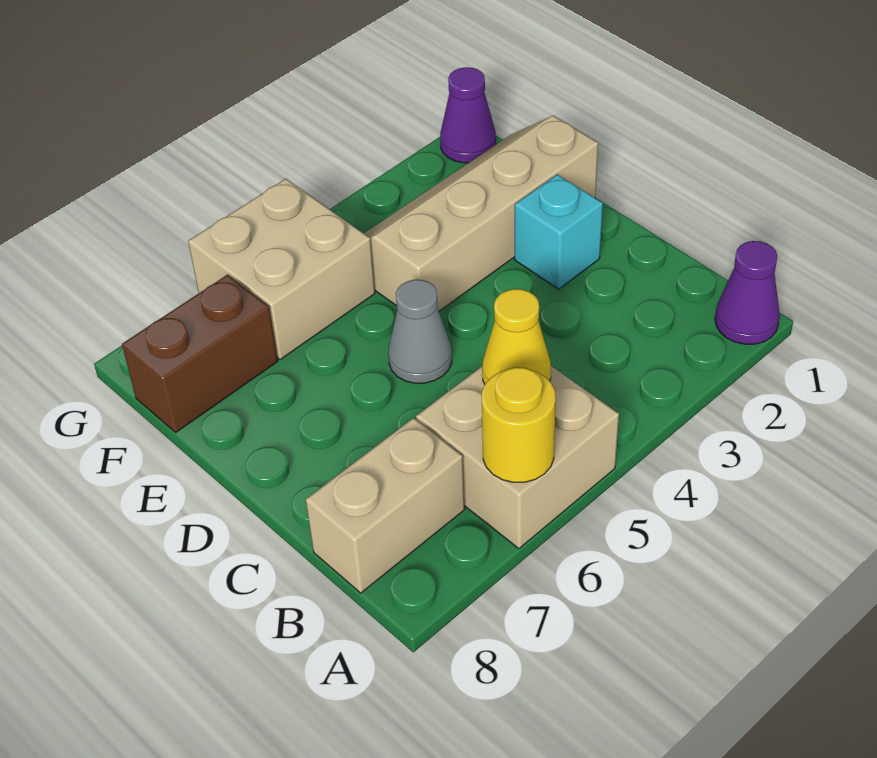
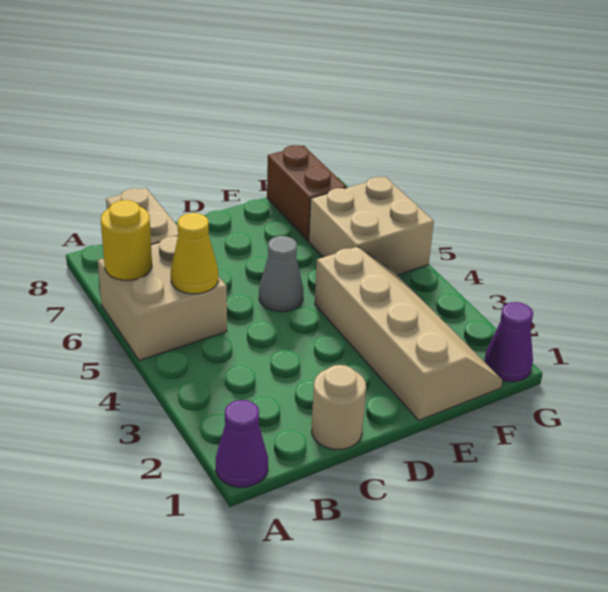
none -> tan round brick C1 level 1
cyan brick D2 level 1 -> none

